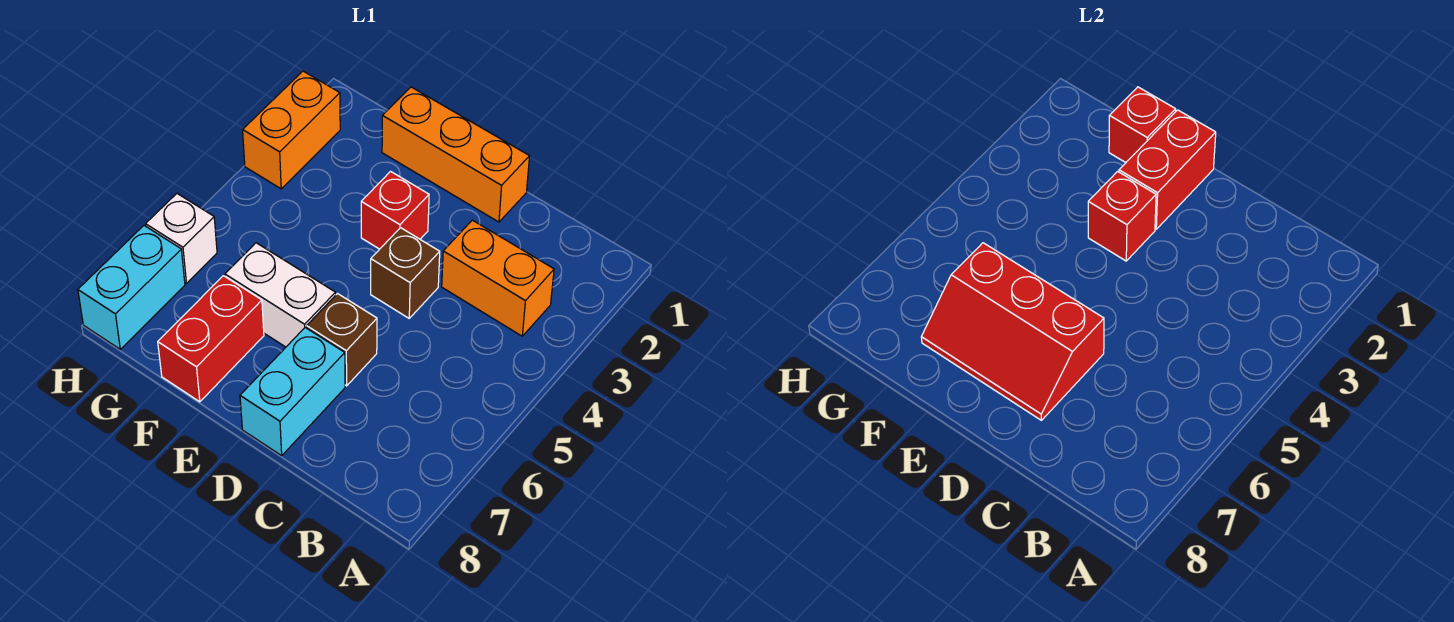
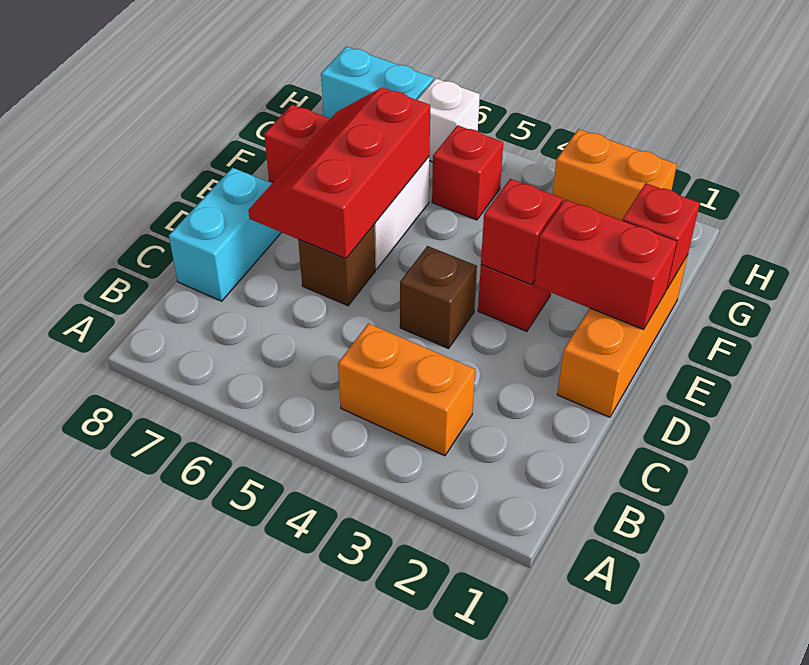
orange brick B3:C3 level 1 -> orange brick B3:B4 level 1
cyan brick D7:D8 level 1 -> cyan brick C8:D8 level 1
none -> red brick G5 level 1

